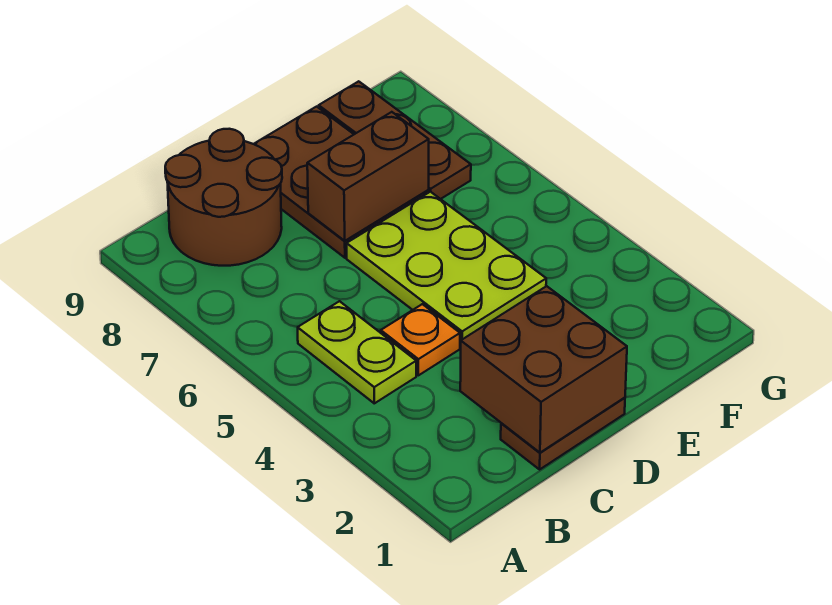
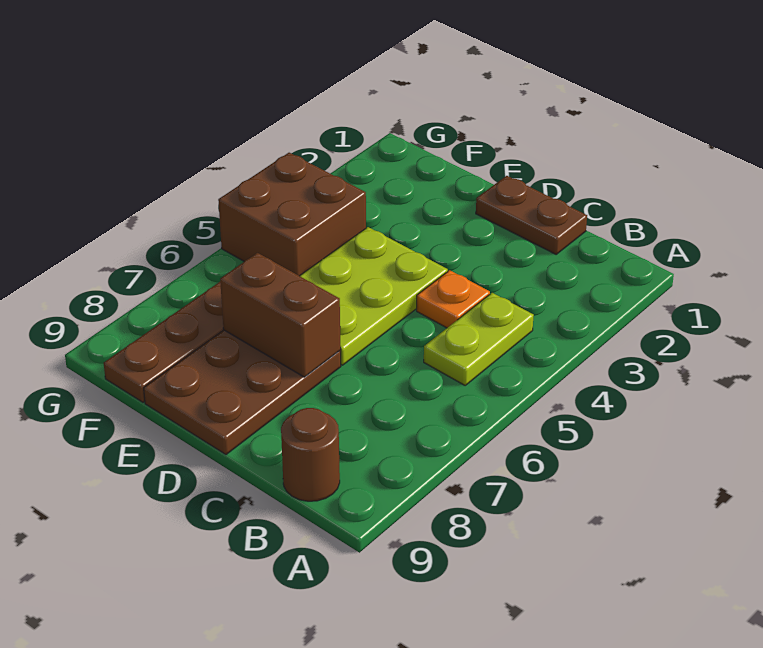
brown round brick B8:C9 level 1 -> brown round brick B9 level 1
brown brick C1:D2 level 2 -> brown brick F4:G5 level 1

